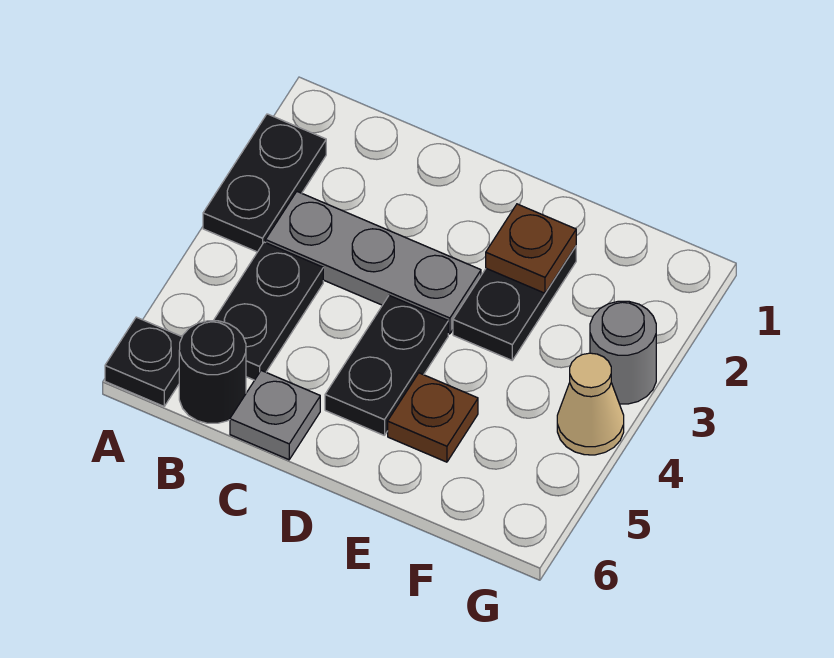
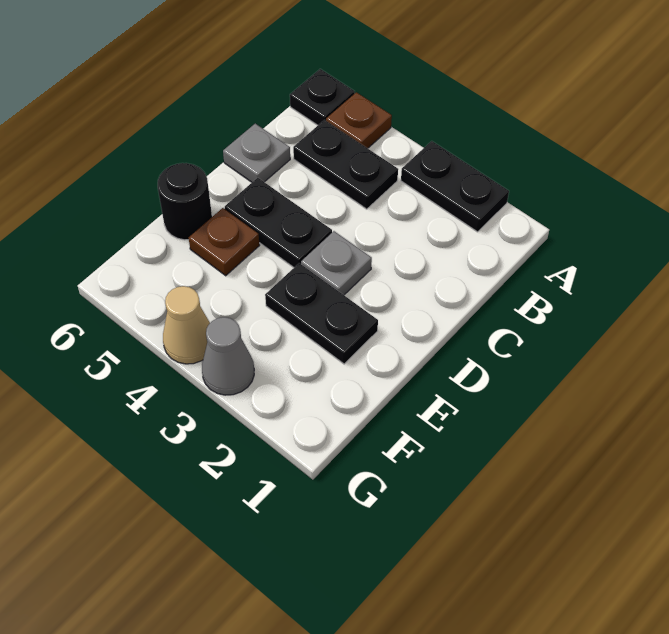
grey plate B3:D3 level 1 -> grey plate D3 level 1
black round brick B6 level 1 -> black round brick E6 level 1
brown plate E2 level 2 -> brown plate A5 level 1
grey round brick G3 level 1 -> grey cone G3 level 1

